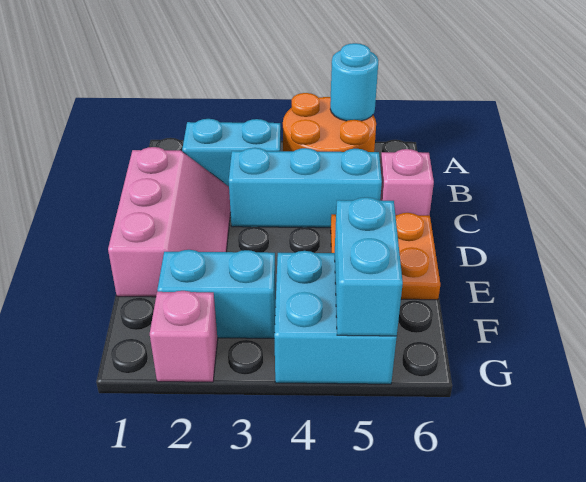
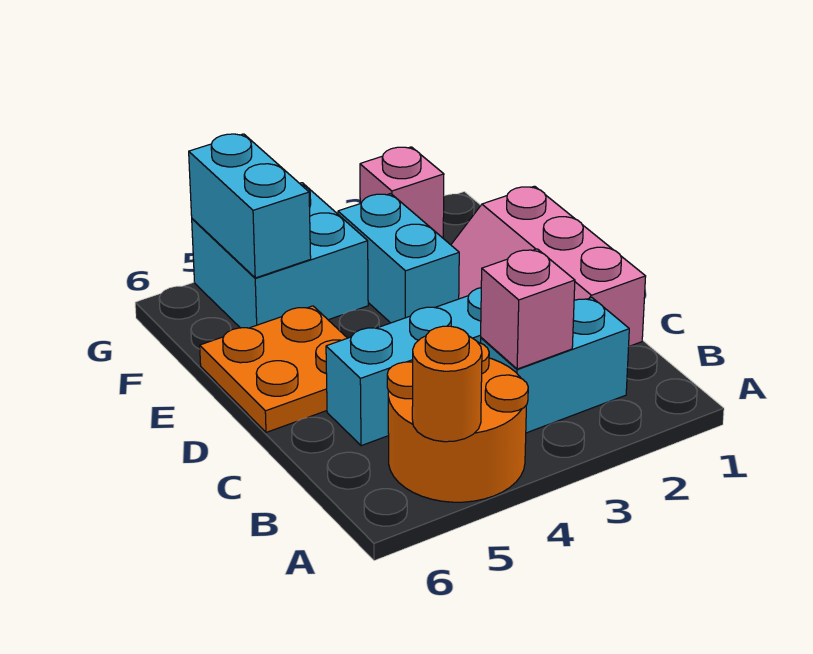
cyan round brick A5 level 2 -> orange round brick A5 level 2
pink brick C6 level 1 -> pink brick B3 level 2
cyan brick F2:F3 level 1 -> cyan brick E3:F3 level 1

